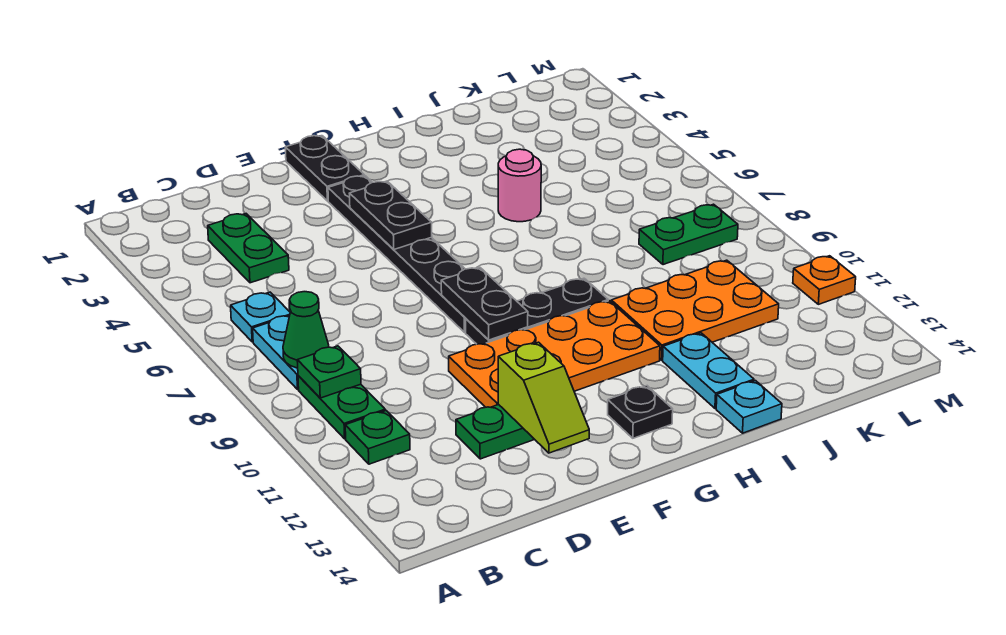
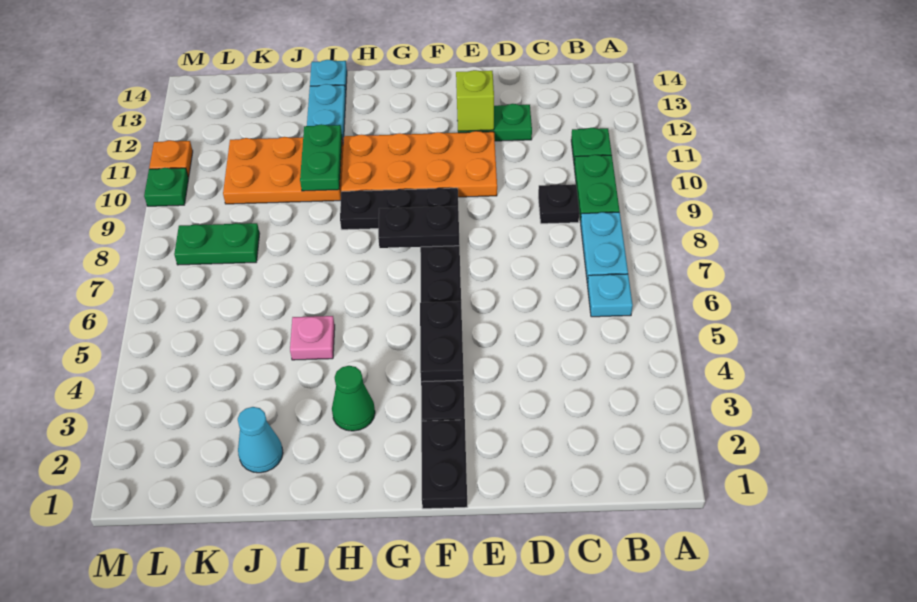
green cone B8 level 2 -> green cone H3 level 1
green plate B9 level 2 -> green plate M10 level 1
green plate C3:C4 level 1 -> green plate I10:I11 level 2
black plate F8:F9 level 2 -> black plate F8:G8 level 2
black plate G13 level 1 -> black plate C9 level 1
pink round brick I5 level 1 -> pink plate I5 level 1
none -> cyan cone J2 level 1

